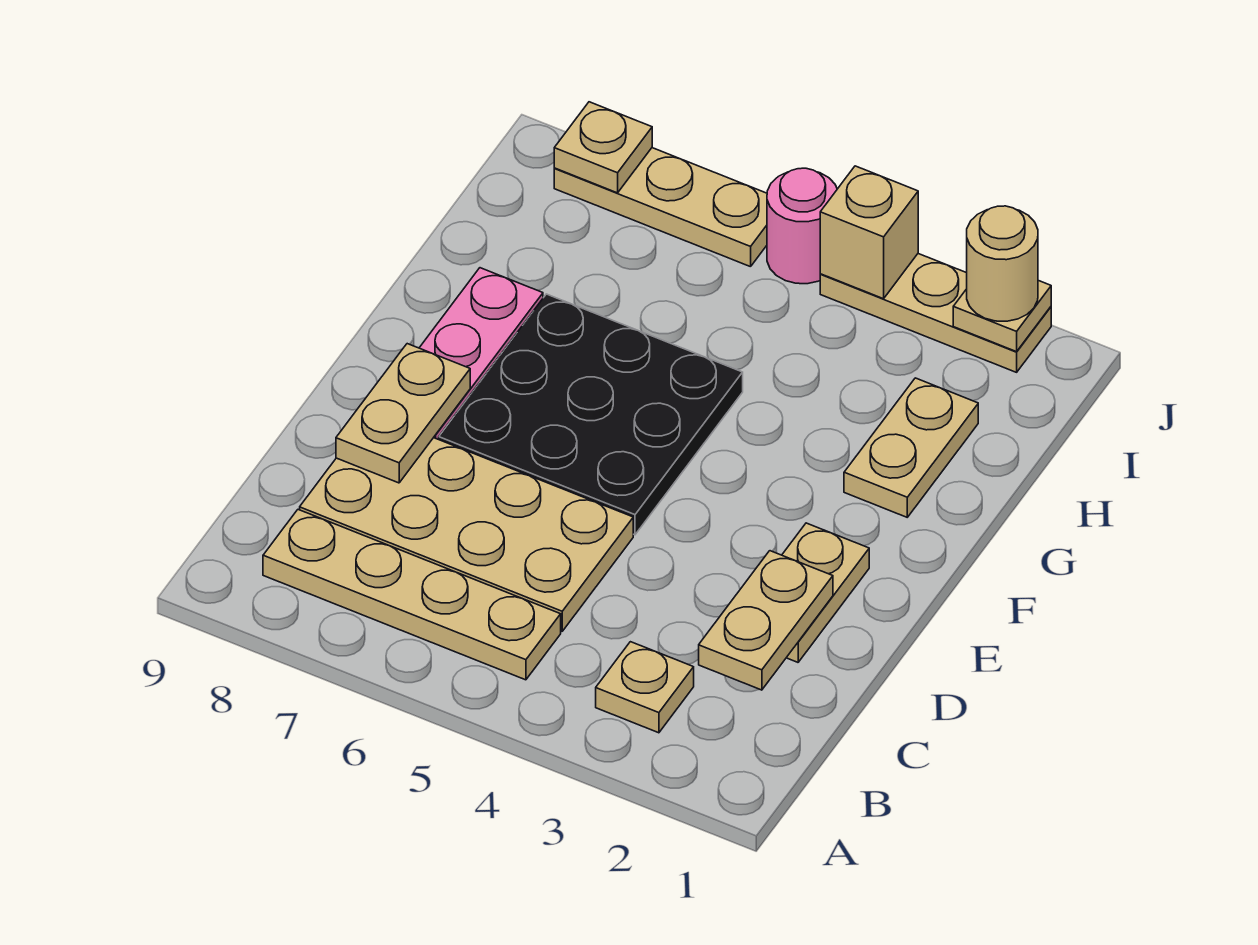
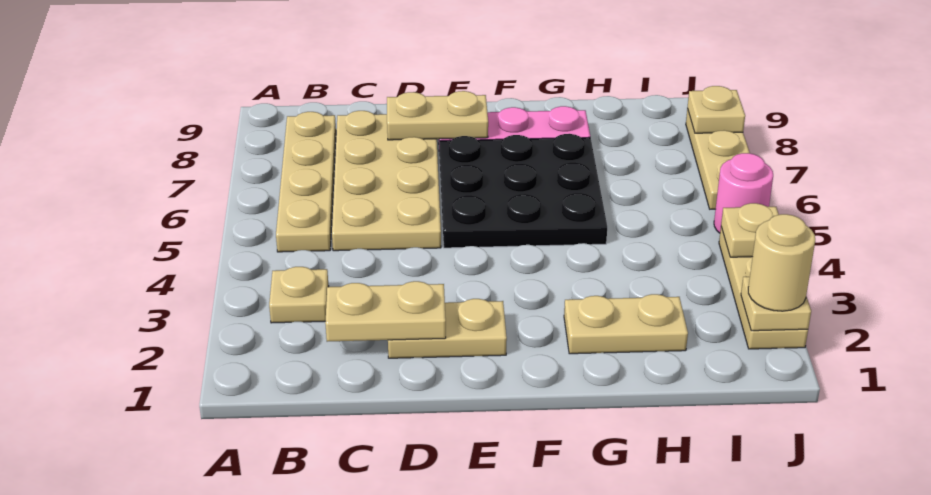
tan brick J4 level 2 -> tan plate J4 level 2

